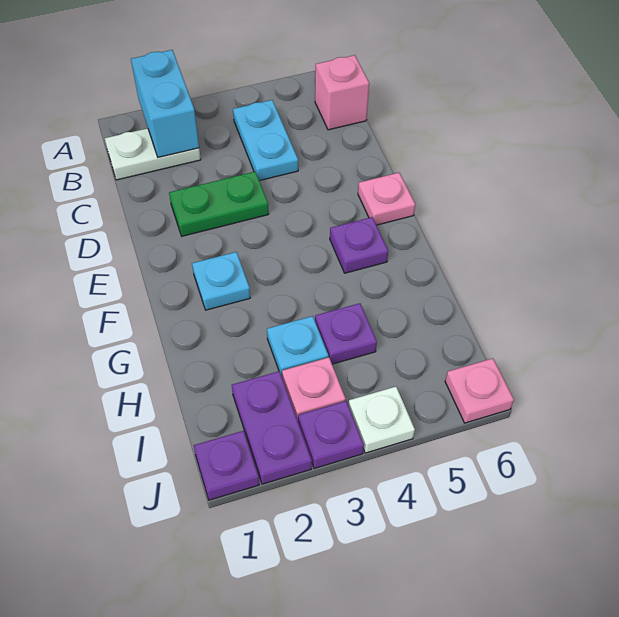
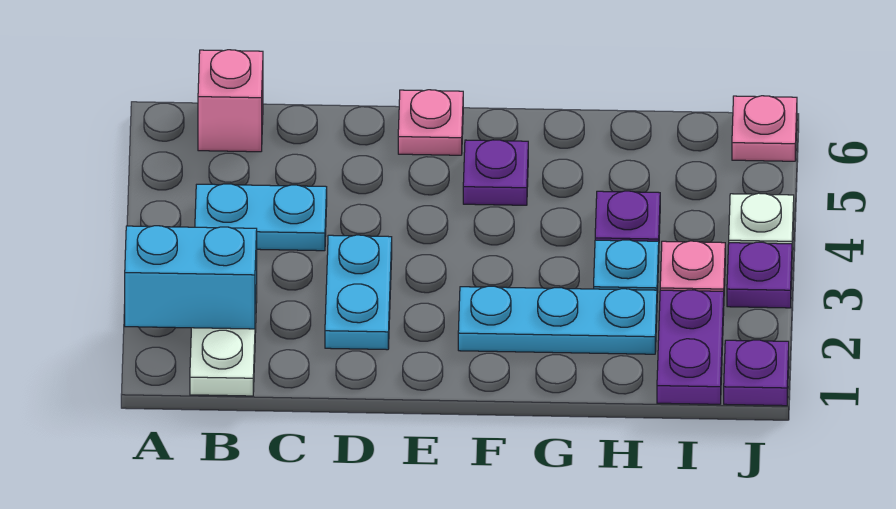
green plate D2:D3 level 1 -> cyan plate D2:D3 level 1
cyan plate F2 level 1 -> cyan plate F2:H2 level 1
purple plate I2:J2 level 1 -> purple plate I1:I2 level 1

